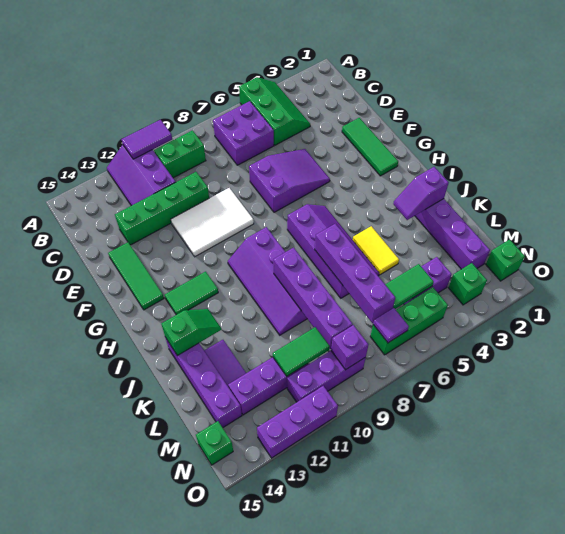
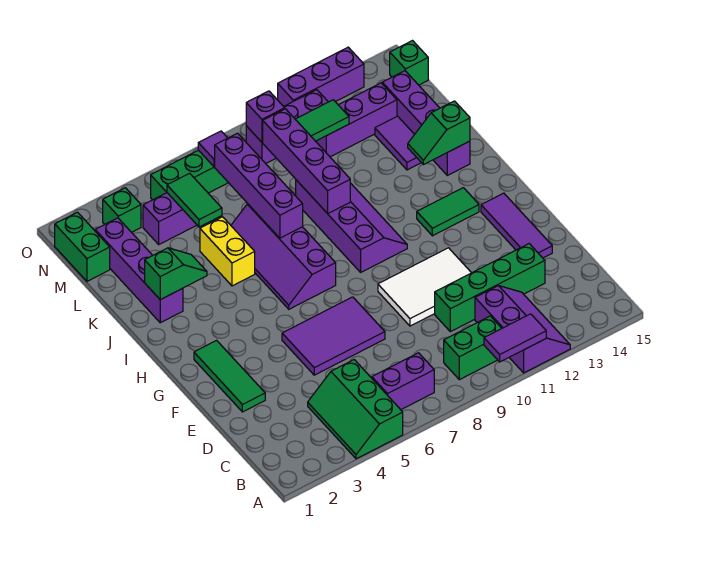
purple brick B6:C7 level 1 -> purple brick B6:B7 level 1
purple slope E5:F7 level 1 top 7 -> purple tile E5:F7 level 1
green tile E14:G14 level 1 -> purple tile E14:G14 level 1
purple slope J2:J3 level 2 top 2 -> green slope J2:J3 level 2 top 2
yellow tile J5:K5 level 1 -> yellow brick J5:K5 level 1
green tile M5:M6 level 2 -> green tile L5:M5 level 2
green brick N1 level 1 -> green brick M1:N1 level 1

